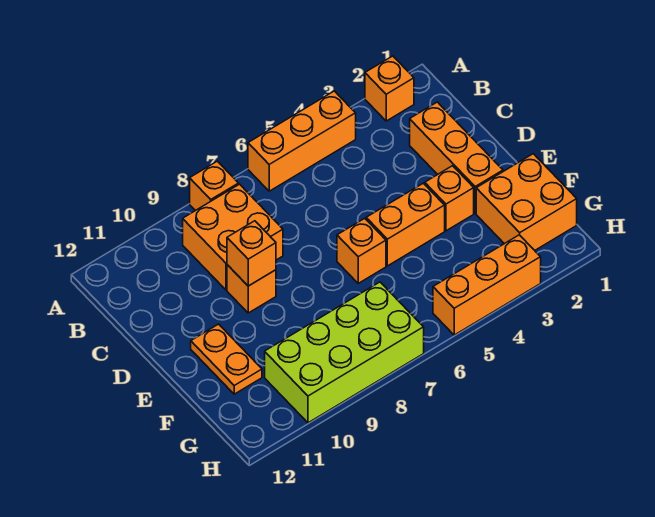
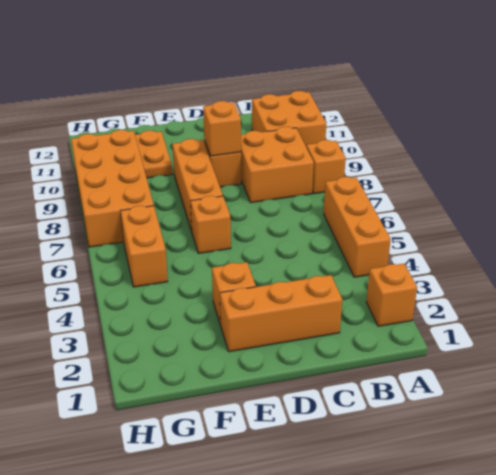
orange brick E4:E5 level 1 -> orange brick G5:G6 level 1
orange plate E11:F11 level 1 -> orange plate F10:F11 level 1
orange brick F1:G2 level 1 -> orange brick A10:B11 level 1
lime brick G7:H10 level 1 -> orange brick G7:H10 level 1
orange brick H3:H5 level 1 -> orange brick E7:E9 level 1

